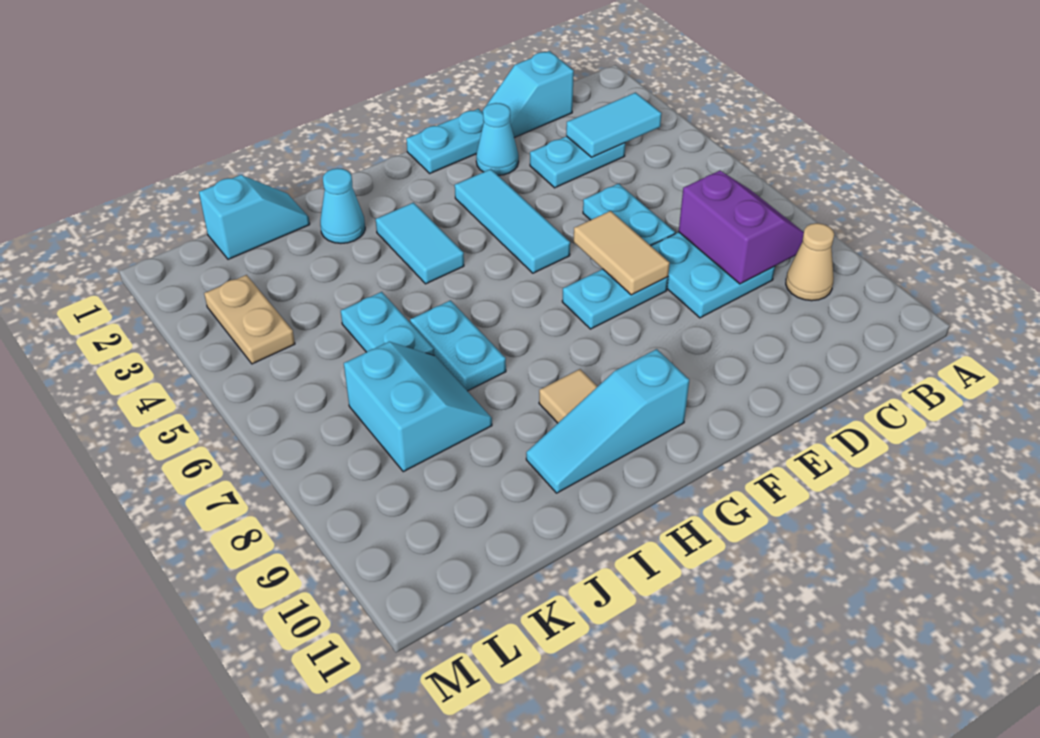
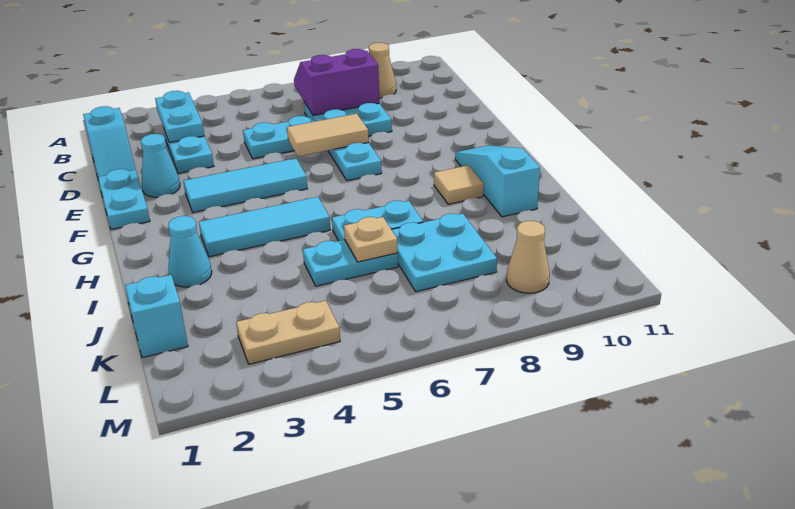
cyan tile B3:C3 level 2 -> cyan plate B3:C3 level 2
cyan slope G10:I10 level 1 top G -> cyan slope G10:I10 level 1 top I
cyan tile H3:H4 level 1 -> cyan tile H3:H5 level 1
none -> tan plate J6 level 2
cyan slope J7:K8 level 1 top K -> cyan plate J7:K8 level 1
none -> tan cone L9 level 1

